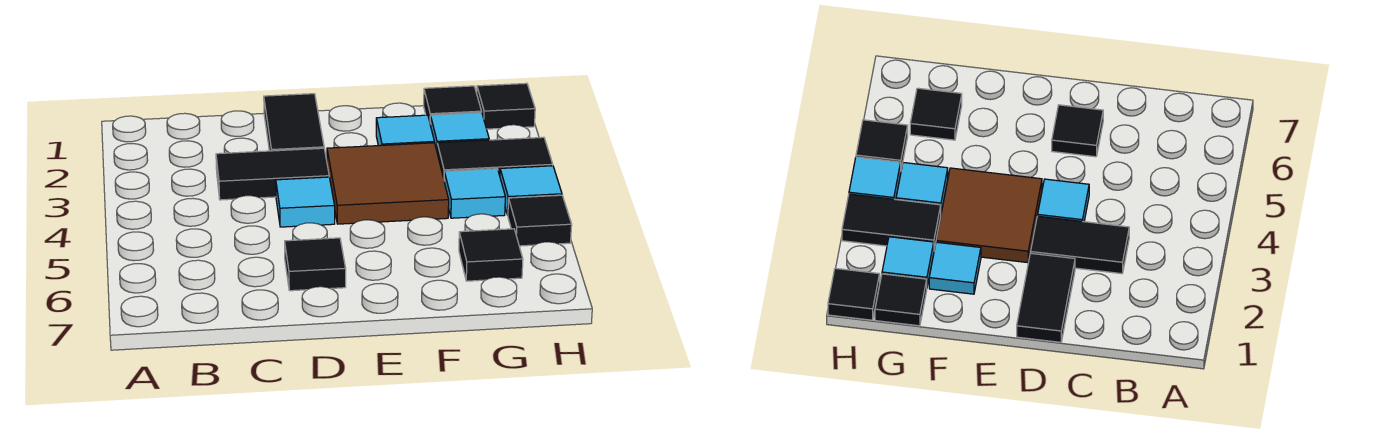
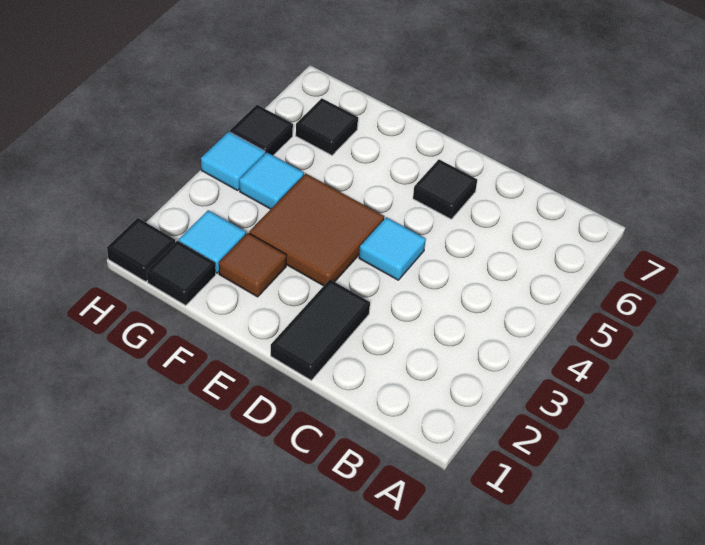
black tile C3:D3 level 1 -> none
cyan tile F2 level 1 -> brown tile F2 level 1
black tile G3:H3 level 1 -> none

